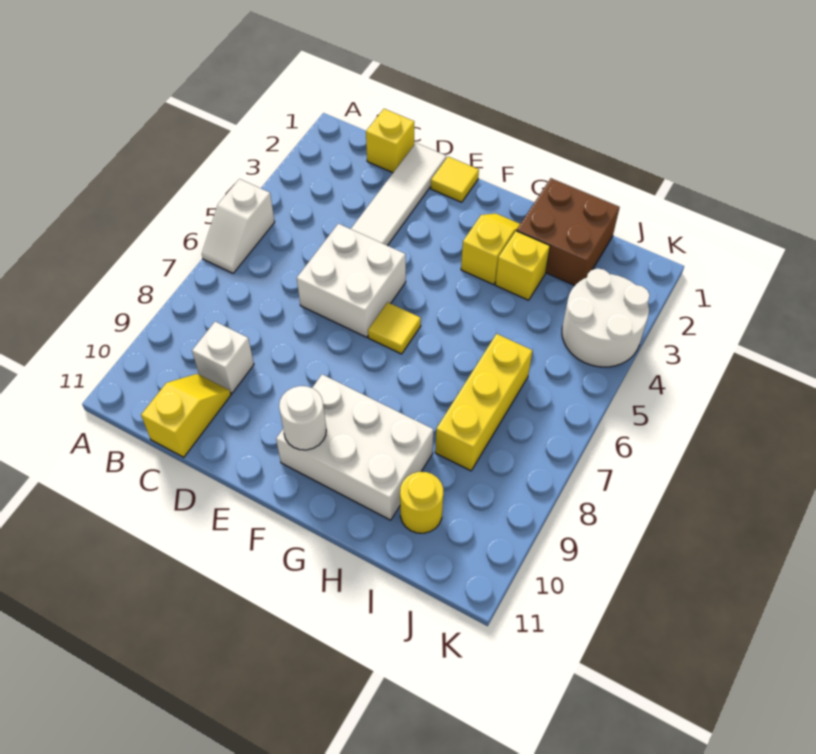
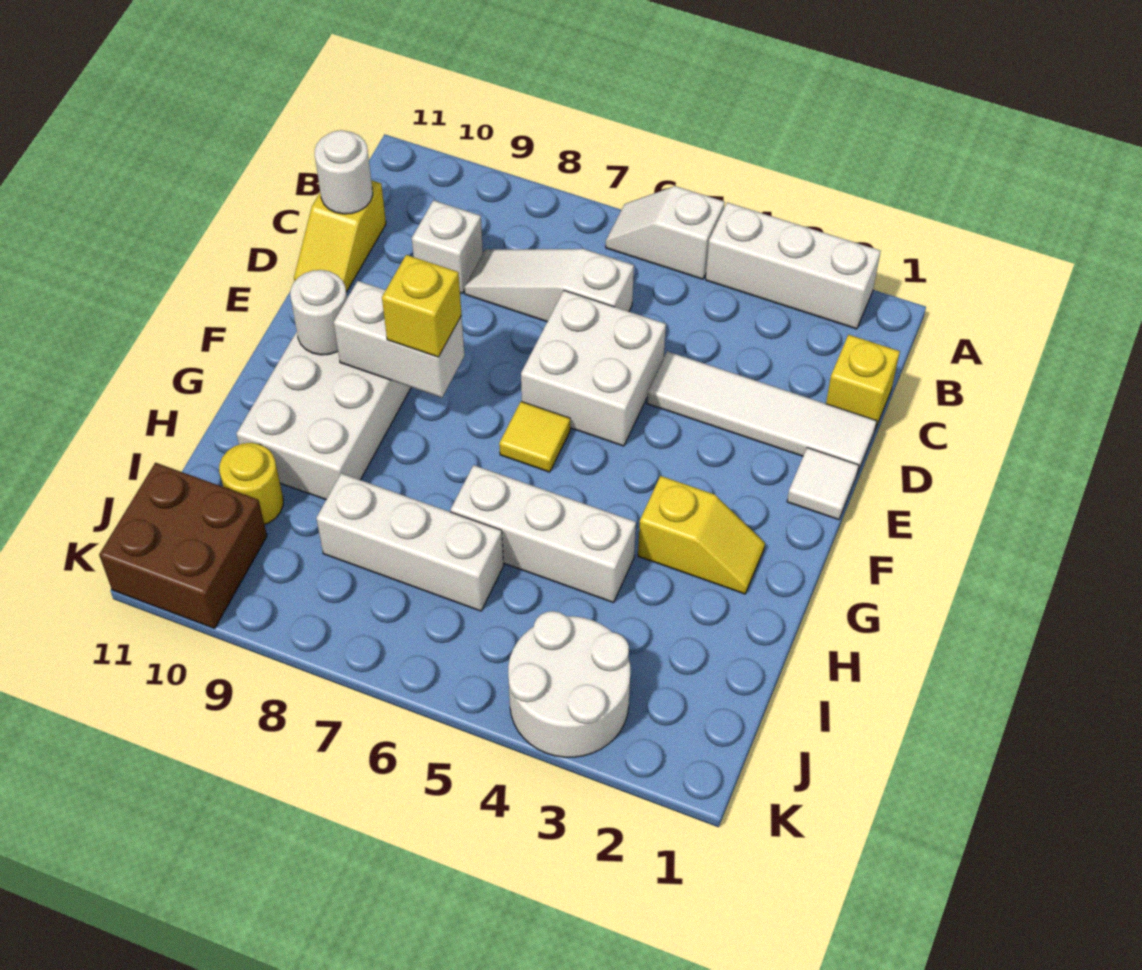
none -> white brick A2:A4 level 1
none -> white slope C6:C8 level 1 top 6
yellow slope C10:C11 level 1 top 11 -> yellow slope C11:D11 level 1 top C
none -> white round brick C11 level 2
yellow tile E1 level 1 -> white tile E1 level 1
none -> white brick F8:F9 level 2
brown brick H1:I2 level 1 -> brown brick J10:K11 level 1
yellow brick H3 level 1 -> yellow brick F8 level 3
none -> white brick H4:H6 level 1
yellow brick I6:I8 level 1 -> white brick I6:I8 level 1

